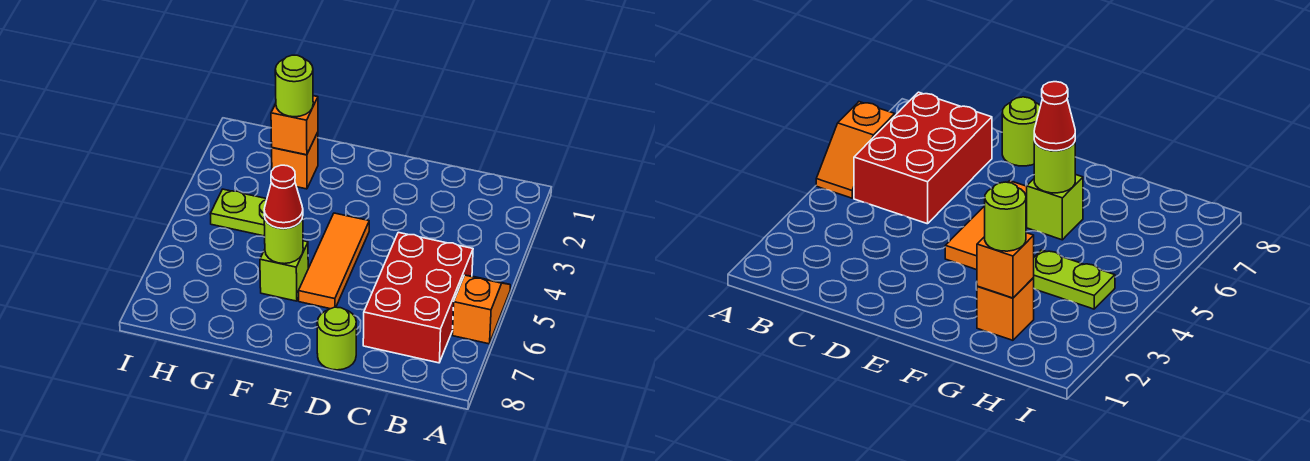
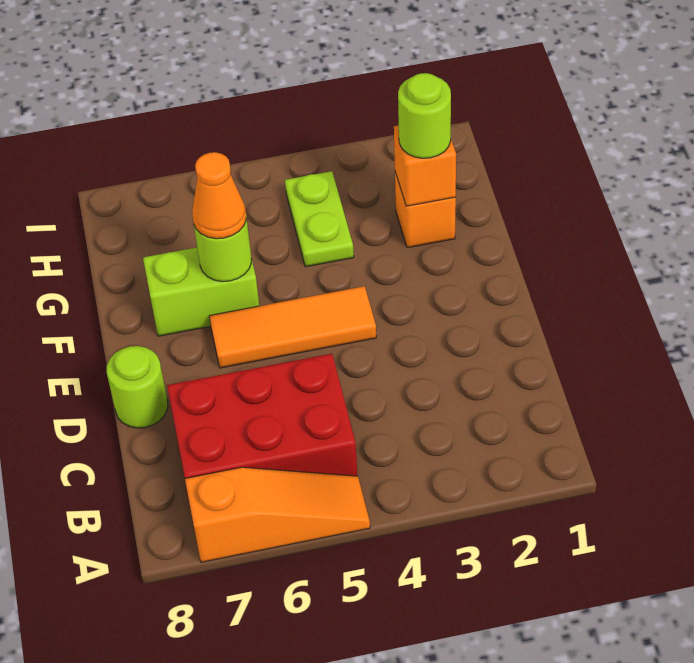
orange slope A5:A6 level 1 top 6 -> orange slope A5:A7 level 1 top 7
lime brick F6 level 1 -> lime brick F6:F7 level 1
red cone F6 level 3 -> orange cone F6 level 3

